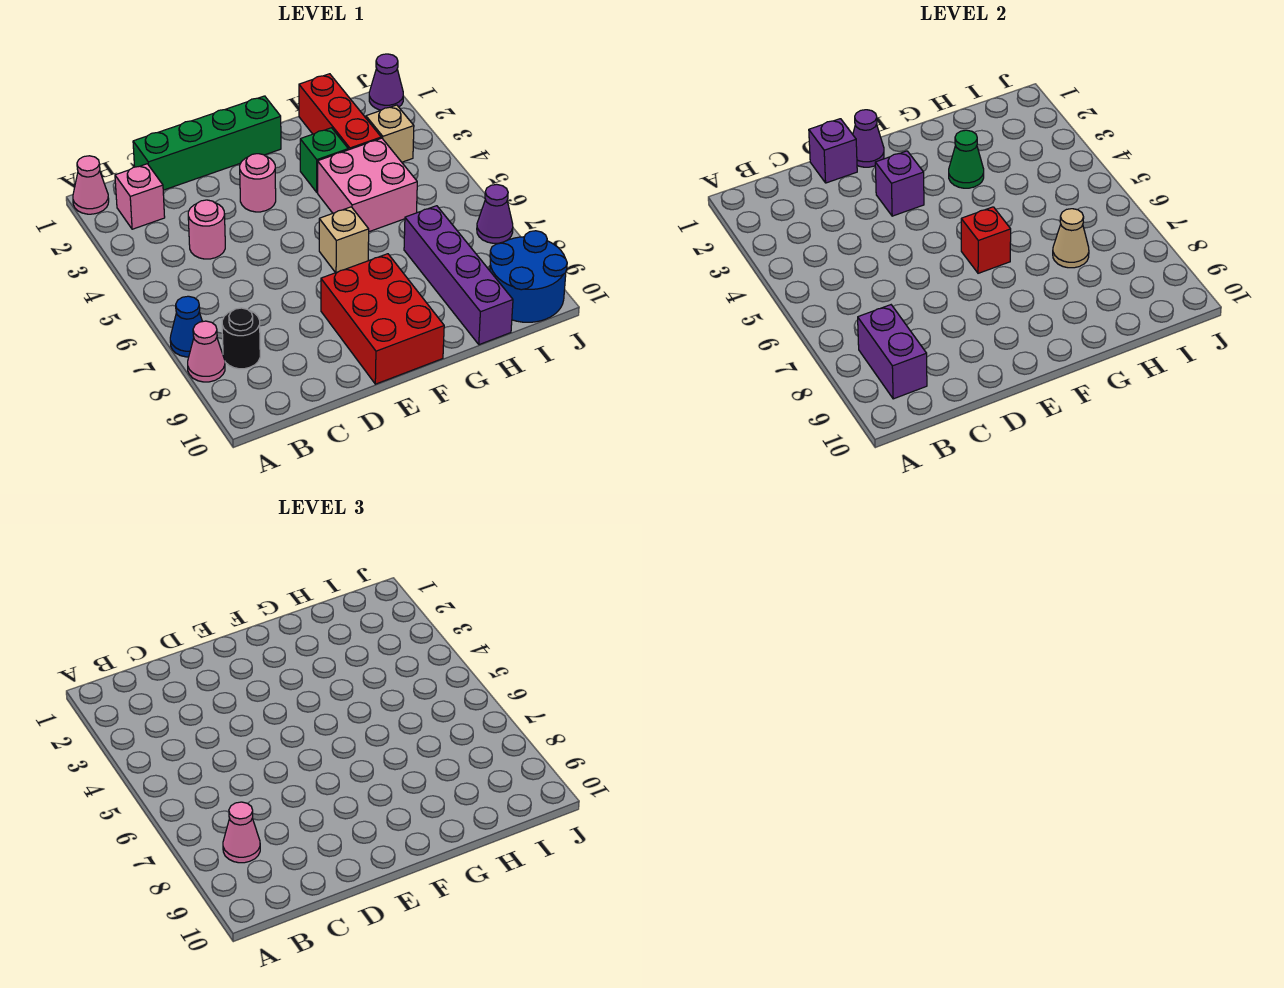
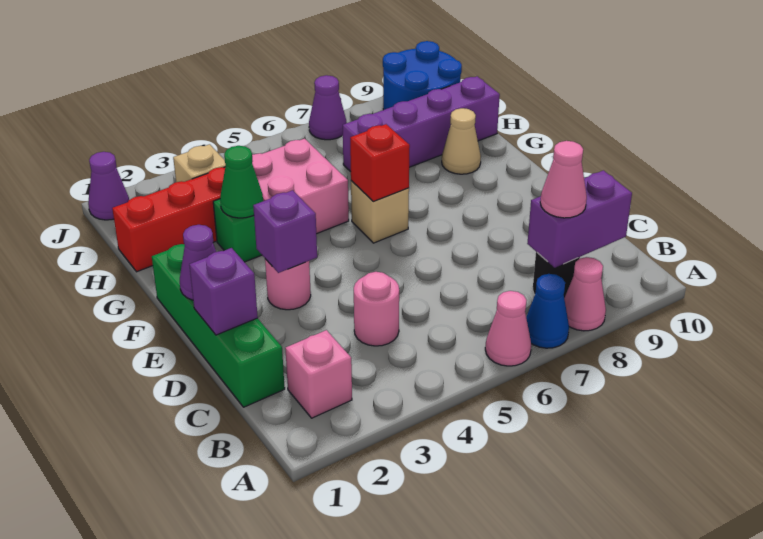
pink cone A1 level 1 -> pink cone A6 level 1
red brick E8:F10 level 1 -> none
tan cone H7 level 2 -> tan cone G9 level 1

